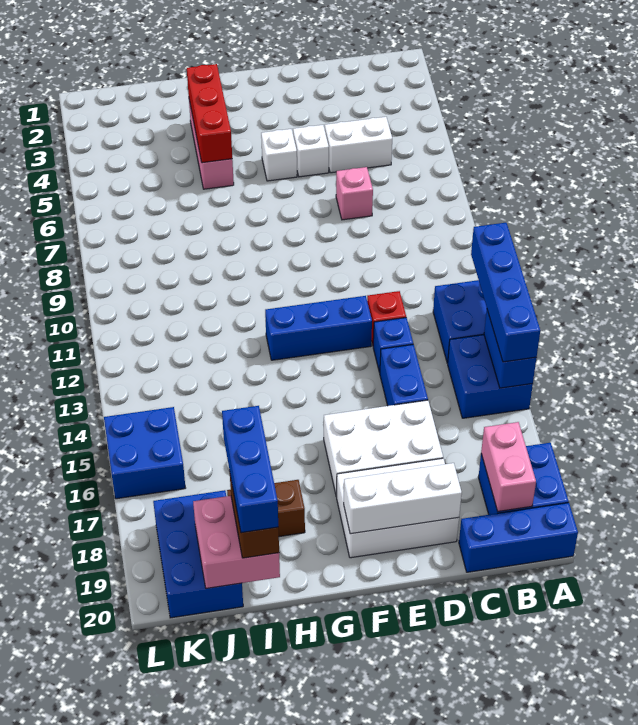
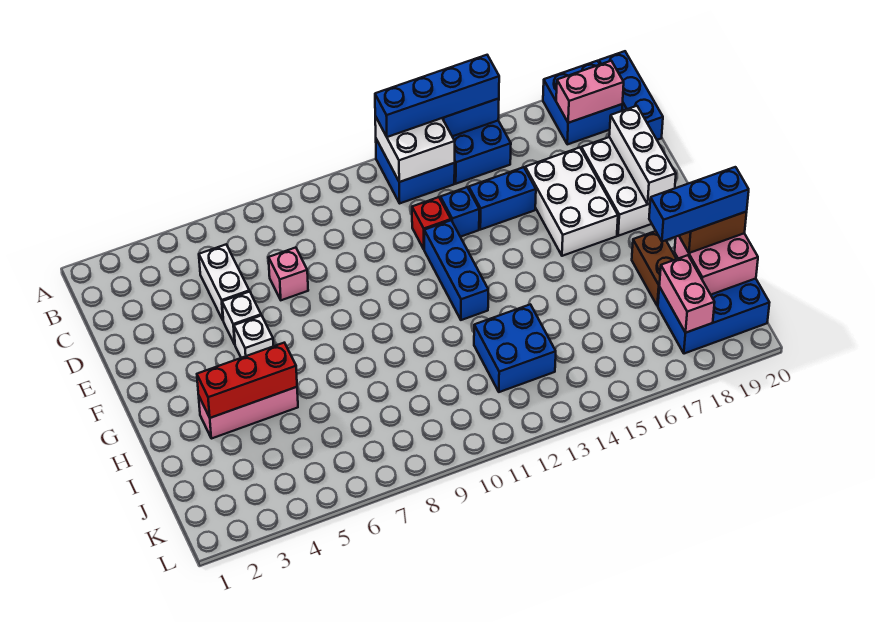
none -> white brick A12:B13 level 2
none -> pink brick J18:K18 level 2
blue brick K15:L16 level 1 -> blue brick I12:J13 level 1

